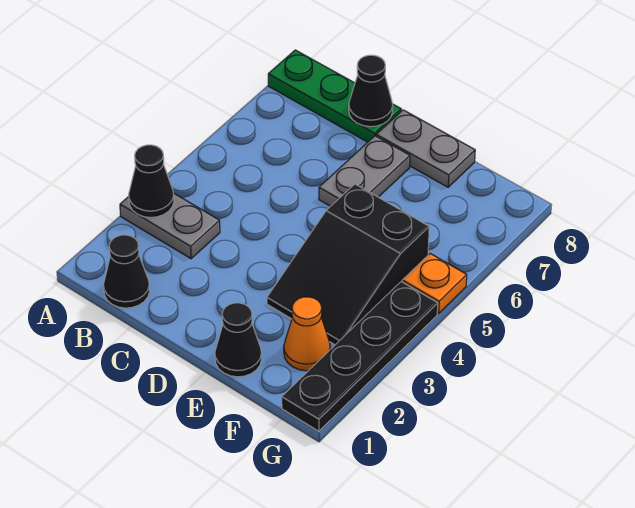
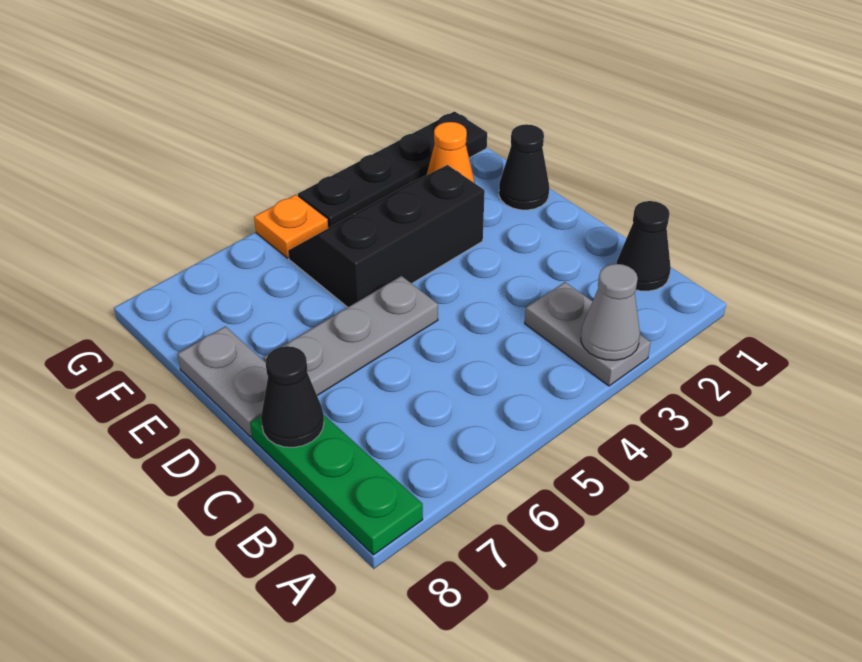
black cone A3 level 2 -> grey cone A3 level 2
grey plate D6:D7 level 1 -> grey plate D5:D7 level 1
black slope E3:F5 level 1 top 5 -> black slope E3:F5 level 1 top E

